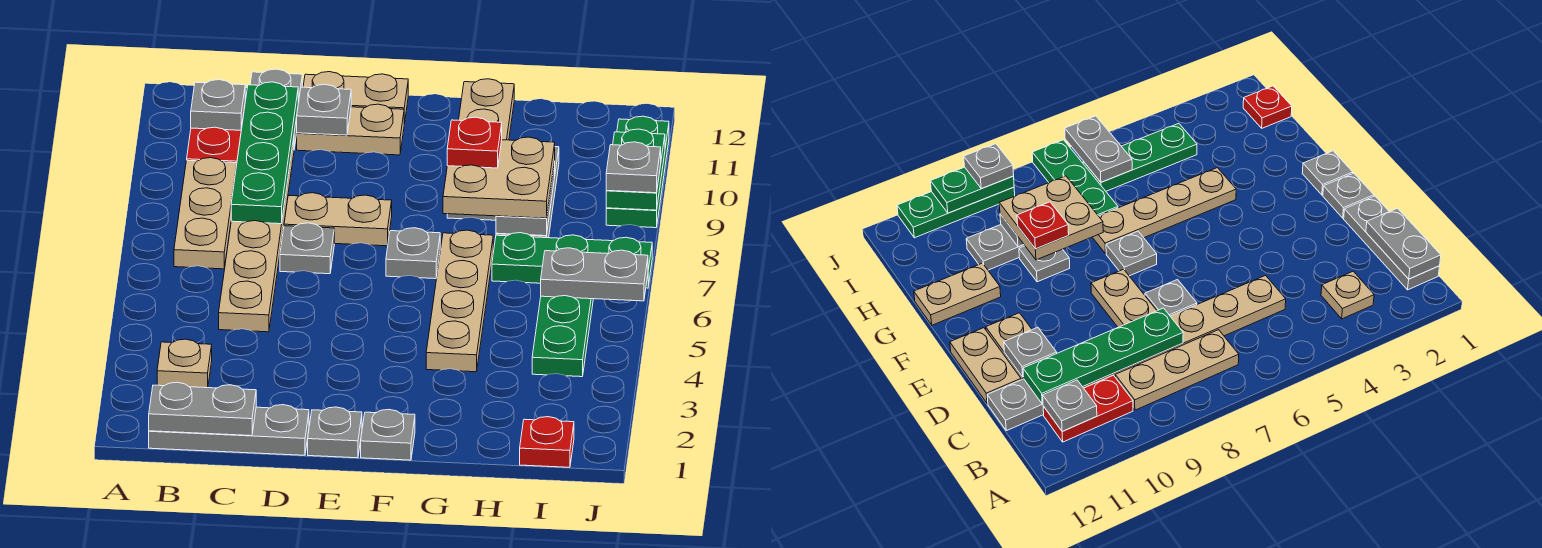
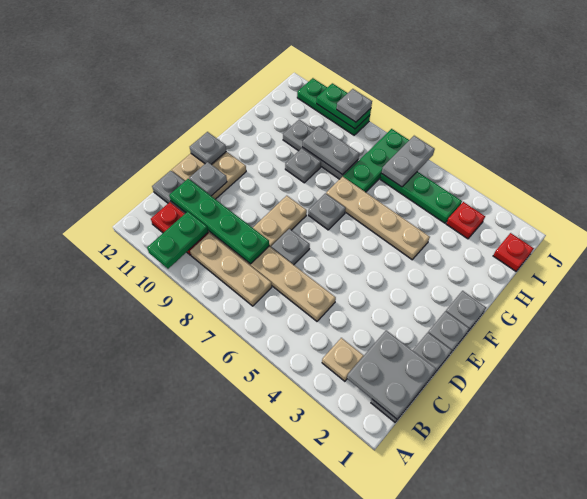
none -> green plate A10:B10 level 2
grey plate B1:C1 level 2 -> grey plate B1:C2 level 2
grey plate B11 level 2 -> grey plate E12 level 2
tan plate G8:H9 level 3 -> none
red plate G9 level 4 -> red plate I3 level 1
tan plate G11:G12 level 1 -> none

